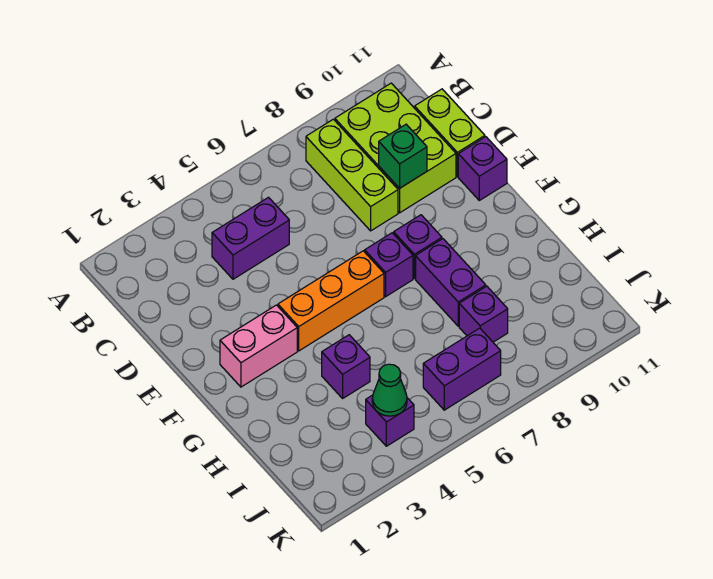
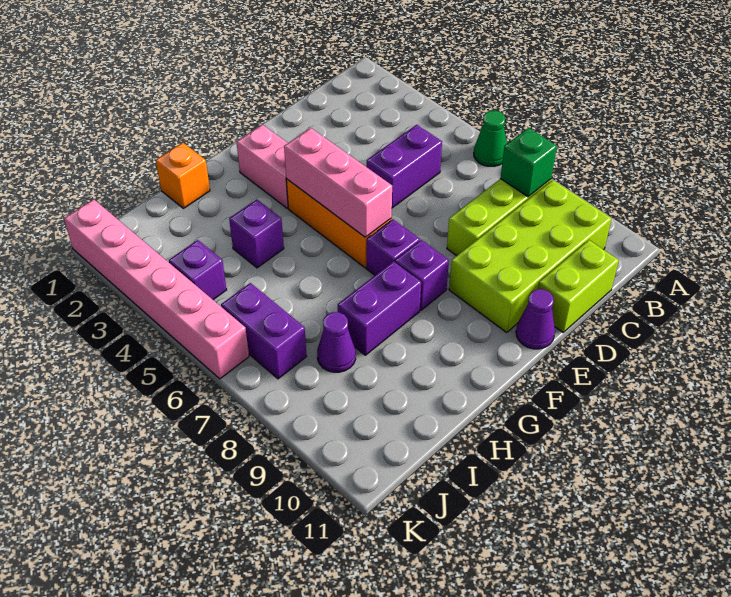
lime brick B9:D10 level 1 -> lime brick B9:E10 level 1
purple brick C4:C5 level 1 -> purple brick C5:D5 level 1
green brick D9 level 2 -> green brick B8 level 2
purple brick E11 level 1 -> purple cone E11 level 1
none -> pink brick F4:F6 level 2
none -> orange brick H1 level 1
purple brick I8 level 1 -> purple cone I8 level 1
green cone J4 level 2 -> green cone A6 level 1
none -> pink brick K1:K6 level 1

